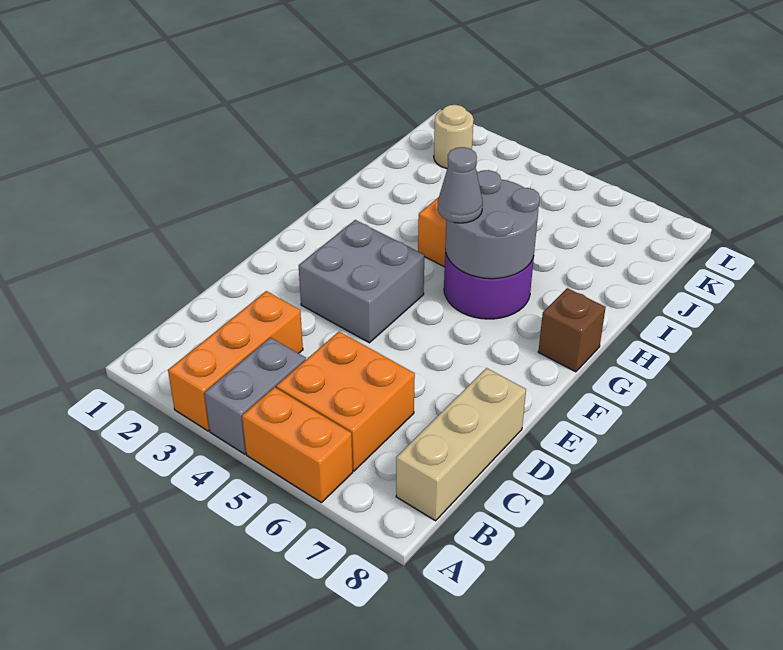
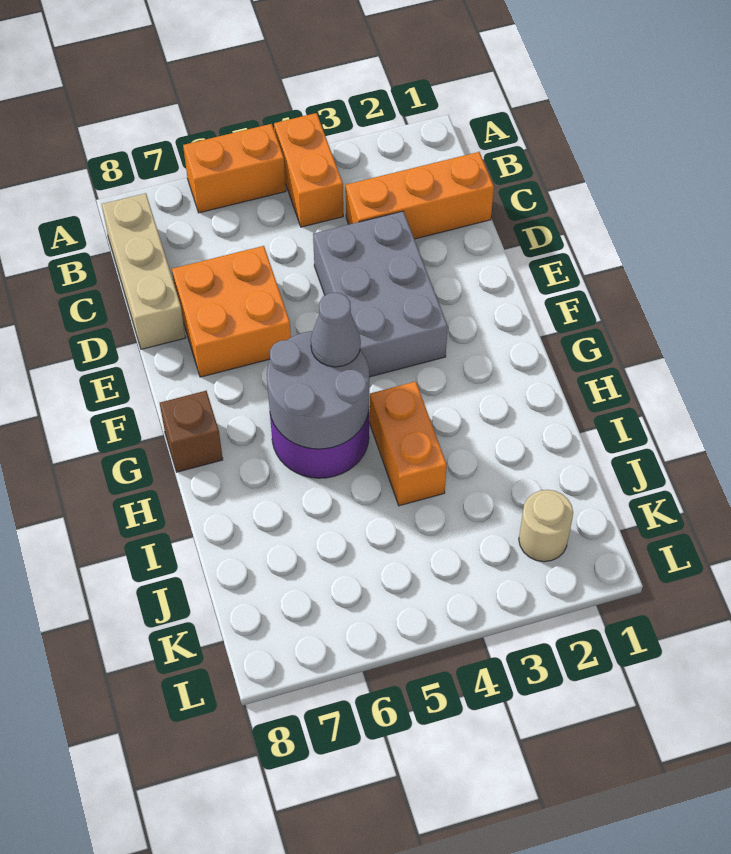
orange brick A3:C3 level 1 -> orange brick C1:C3 level 1
grey brick A4:B4 level 1 -> orange brick A4:B4 level 1
orange brick B5:C6 level 1 -> orange brick D6:E7 level 1
grey brick E3:F4 level 1 -> grey brick D3:F4 level 1

